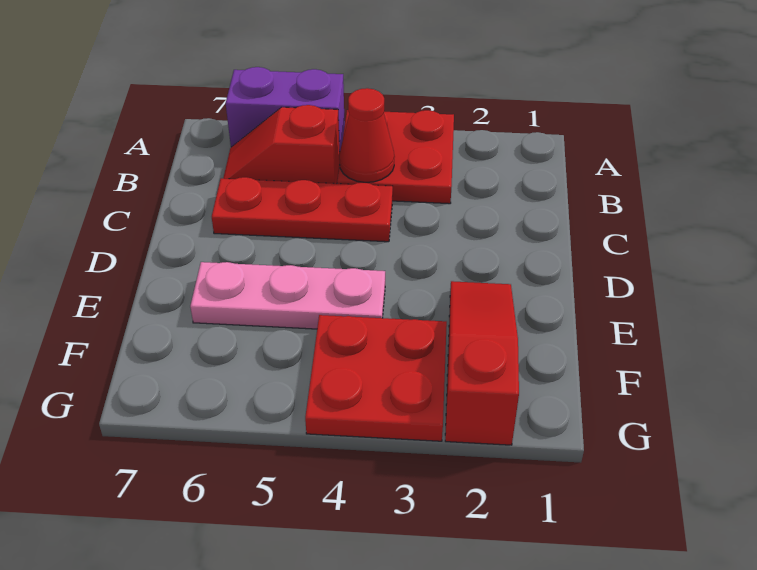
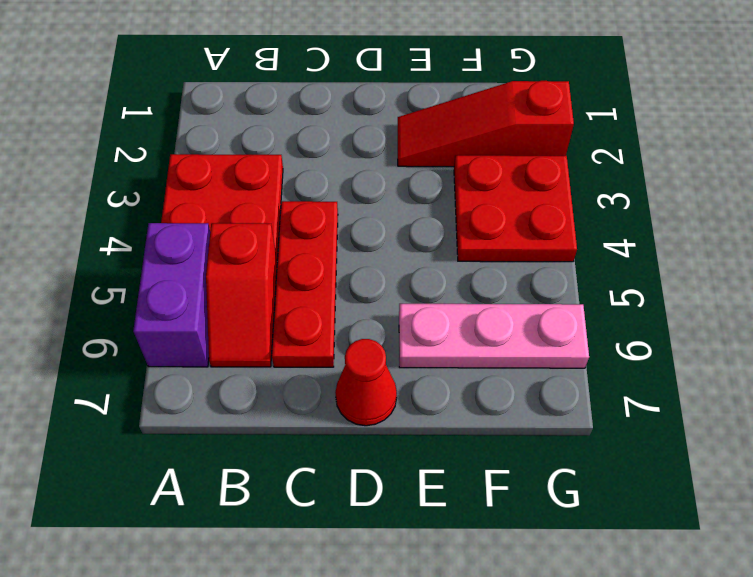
red cone B4 level 2 -> red cone D7 level 1
pink plate E4:E6 level 1 -> pink plate E6:G6 level 1

